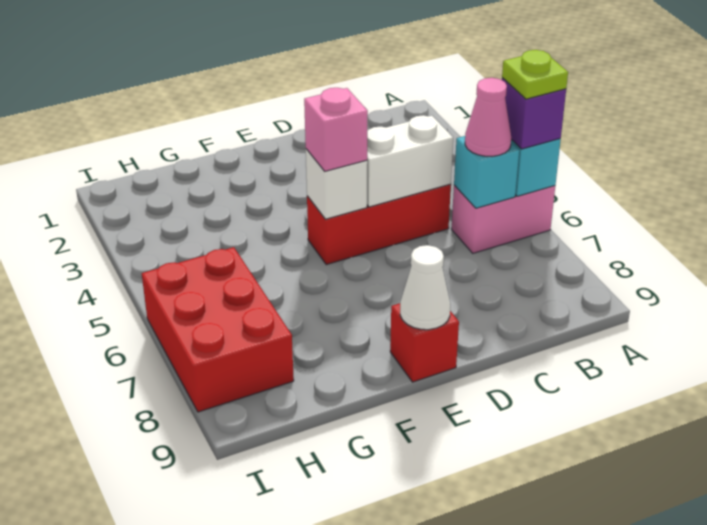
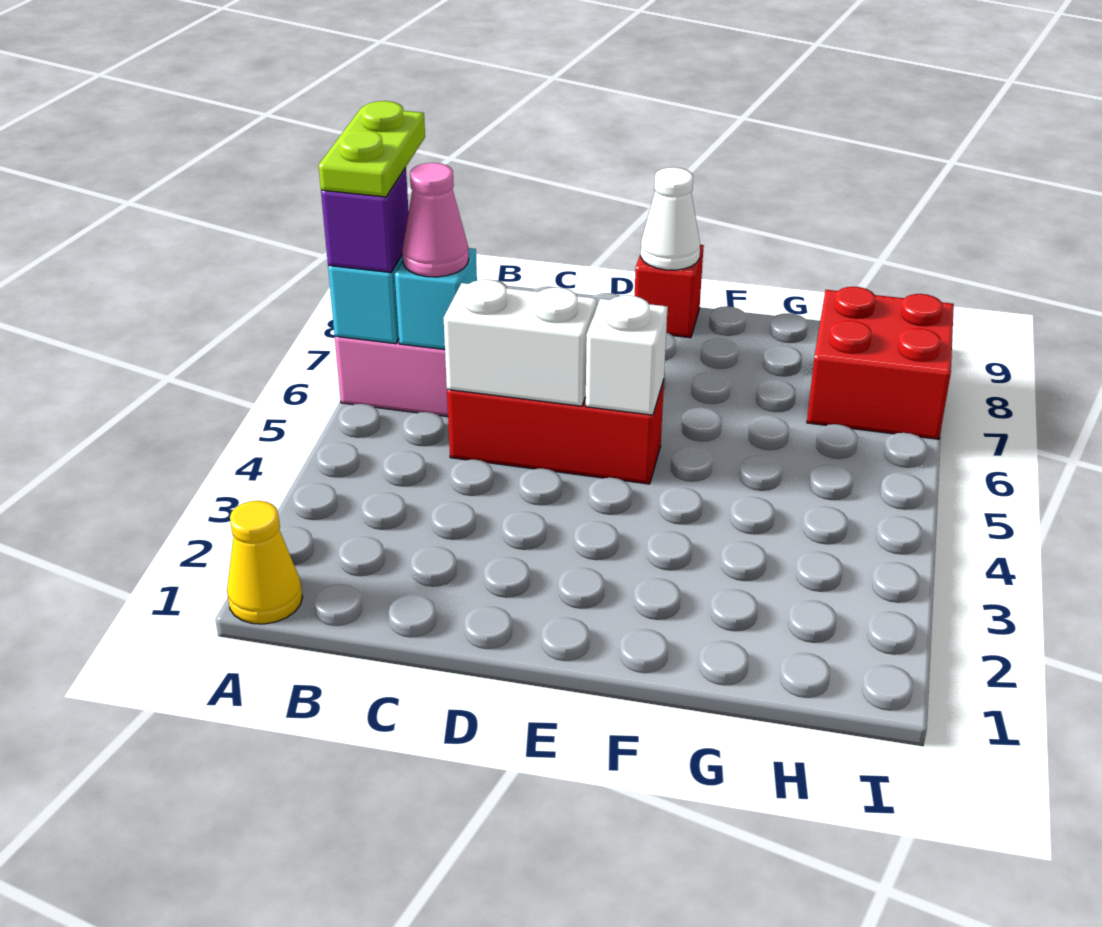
none -> yellow cone A1 level 1
lime plate A6 level 4 -> lime plate A6:A7 level 4
pink brick E5 level 3 -> none
red brick H6:I8 level 1 -> red brick H7:I8 level 1

